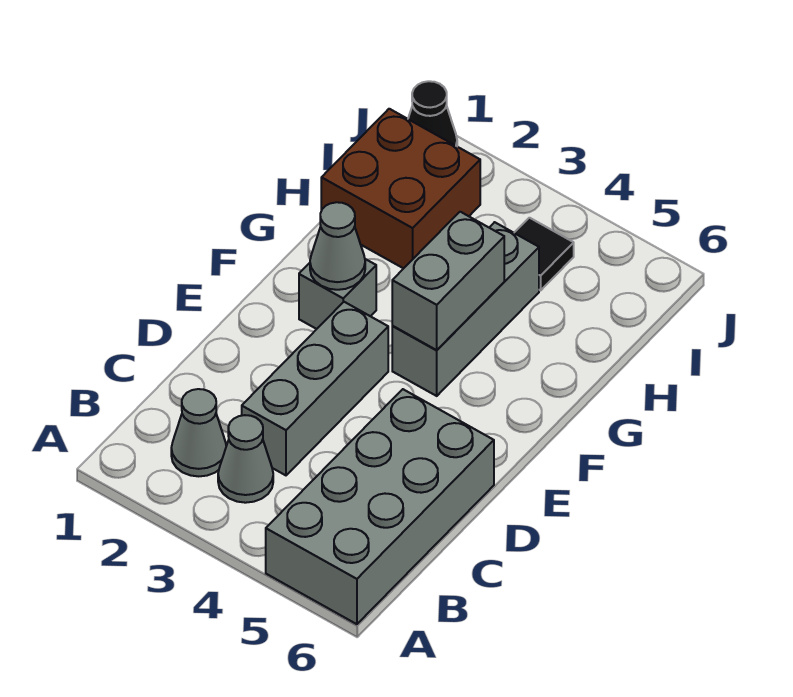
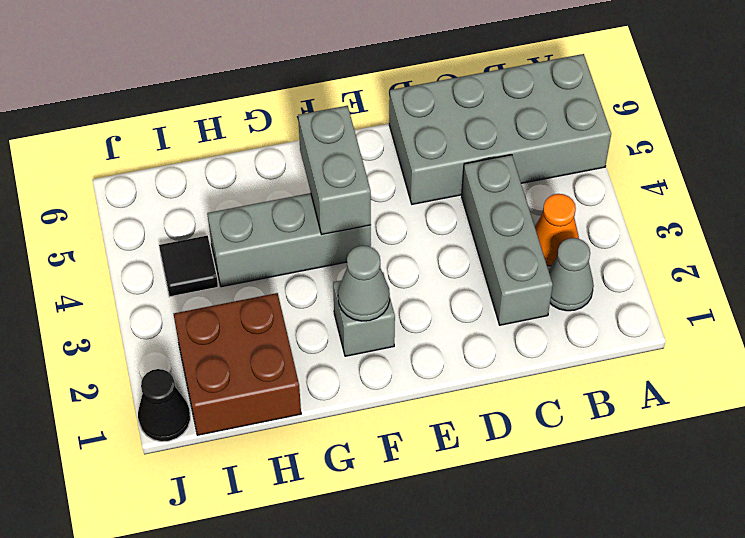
grey cone B3 level 1 -> orange cone B3 level 1
grey brick C3:E3 level 1 -> grey brick C2:C4 level 1
grey brick F4:G4 level 2 -> grey brick F4:F5 level 2

